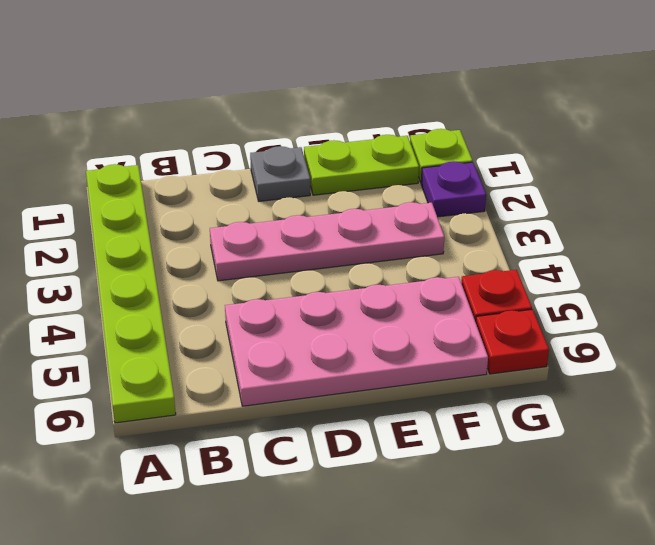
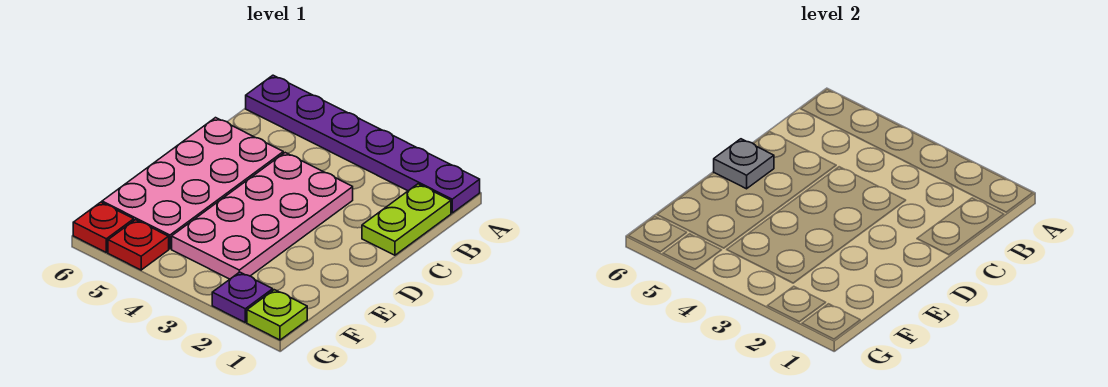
lime plate A1:A6 level 1 -> purple plate A1:A6 level 1
pink plate C3:F3 level 1 -> pink plate C3:F4 level 1
grey plate D1 level 1 -> grey plate D6 level 2
lime plate E1:F1 level 1 -> lime plate B1:C1 level 1

